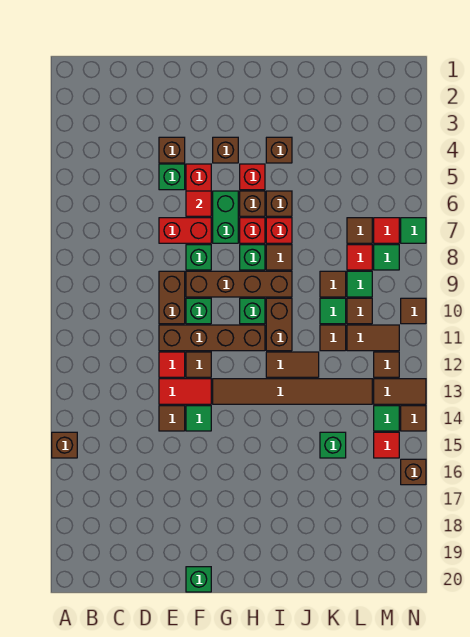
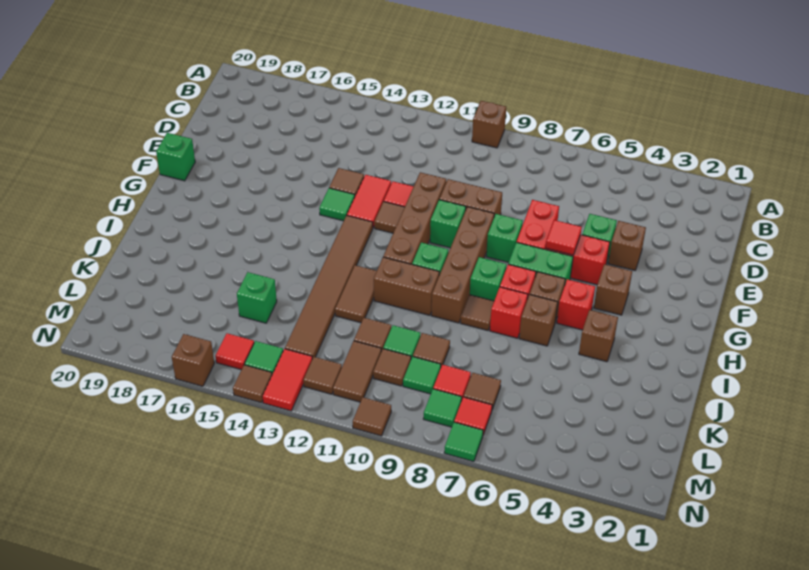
brown brick A15 level 1 -> brown brick A10 level 1
brown tile M13:N13 level 1 -> red tile M13:N13 level 1

